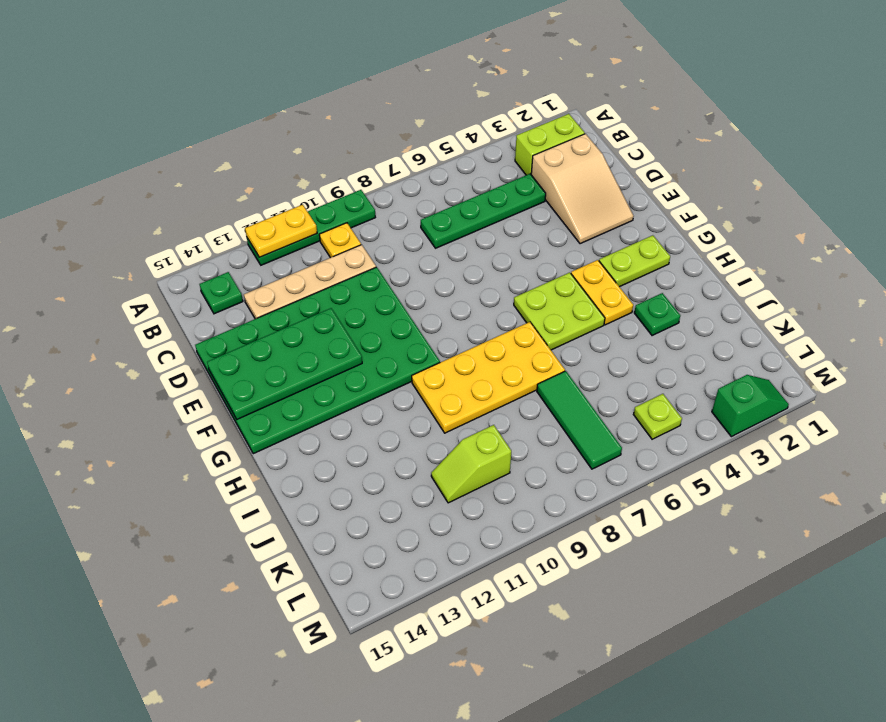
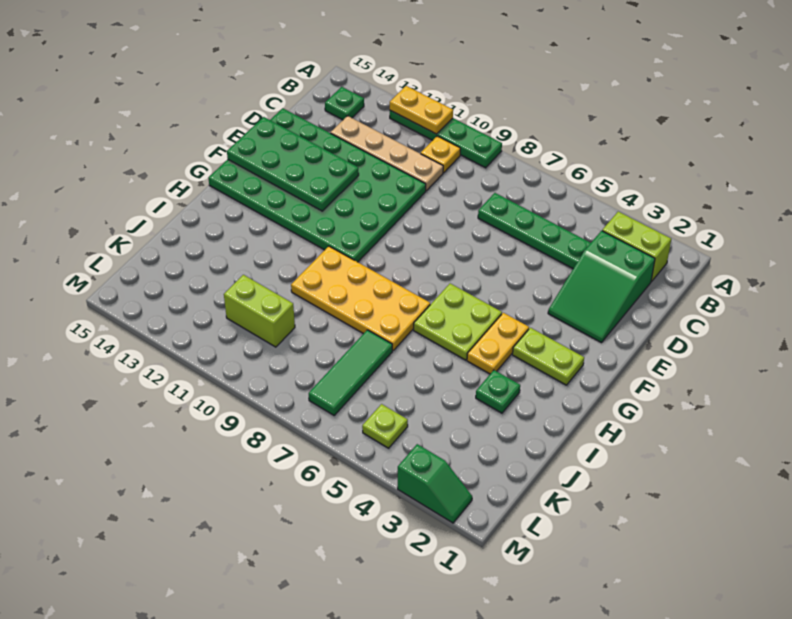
tan slope C2:E3 level 1 top C -> green slope C2:E3 level 1 top C
lime slope K10:K11 level 1 top 10 -> lime brick K10:K11 level 1

